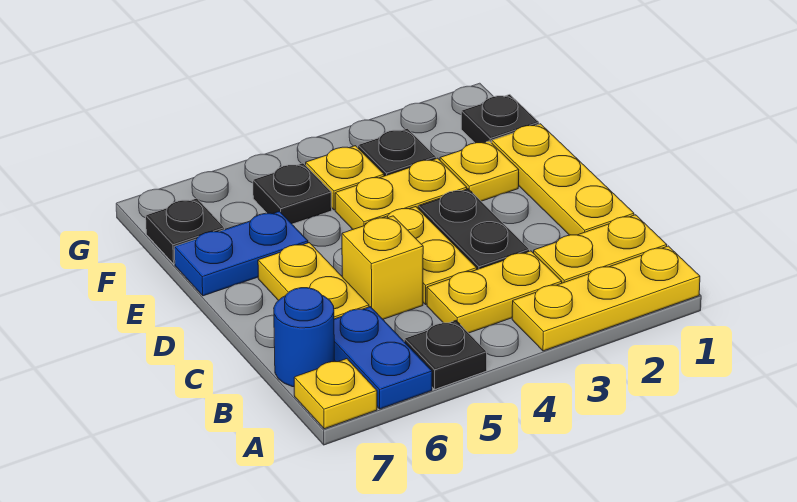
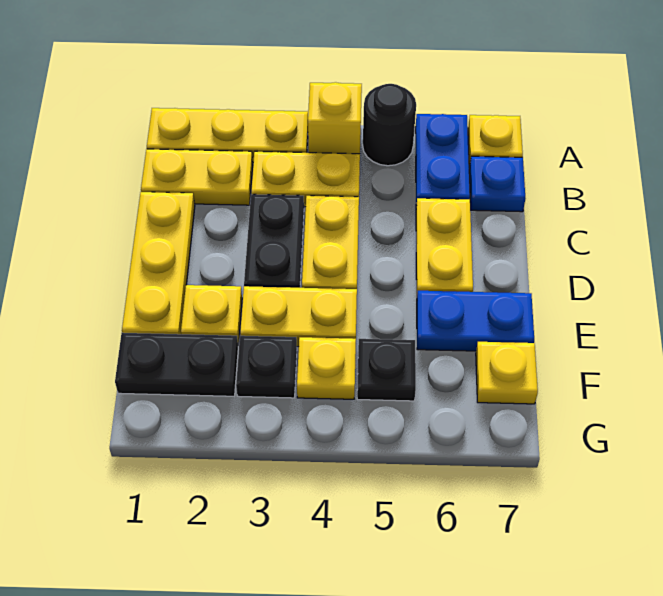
black plate A5 level 1 -> black round brick A5 level 1
blue round brick B7 level 1 -> blue plate B7 level 1
yellow brick C5 level 1 -> yellow brick A4 level 1
black plate F1 level 1 -> black plate F1:F2 level 1
black plate F7 level 1 -> yellow plate F7 level 1

